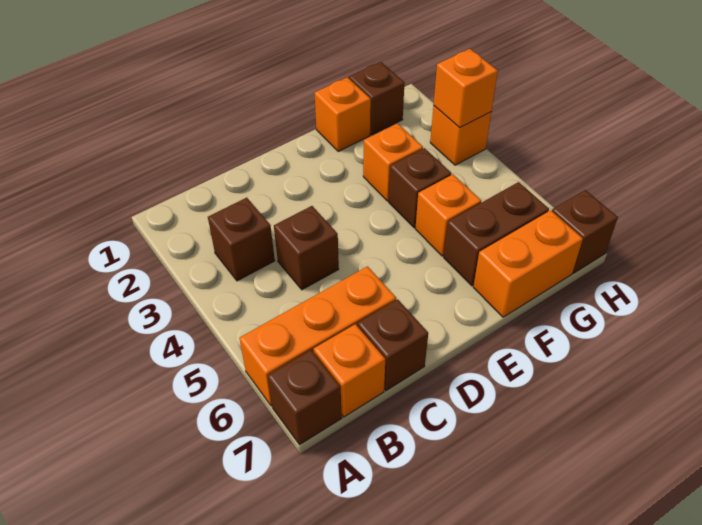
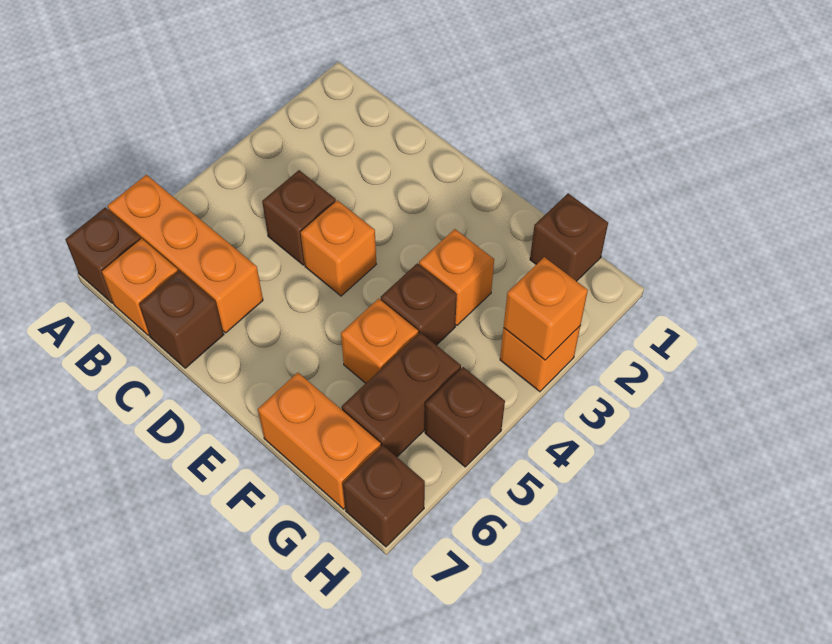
brown brick B3 level 1 -> brown brick H5 level 1
orange brick F1 level 1 -> orange brick D4 level 1
brown brick F6:G6 level 1 -> brown brick G5:G6 level 1

